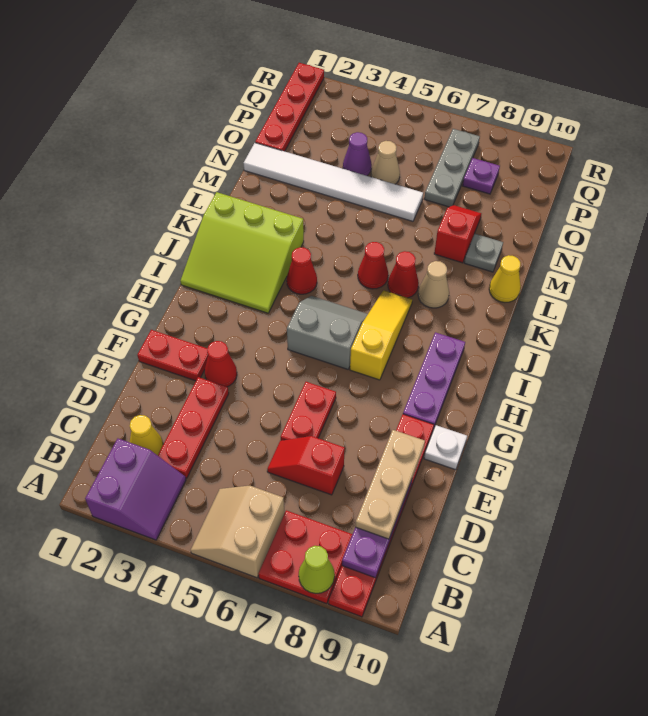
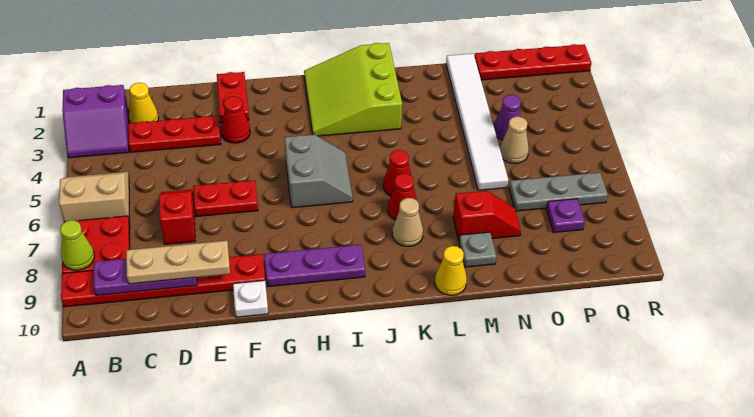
yellow slope H7:J7 level 1 top H -> none
red cone J4 level 1 -> none

